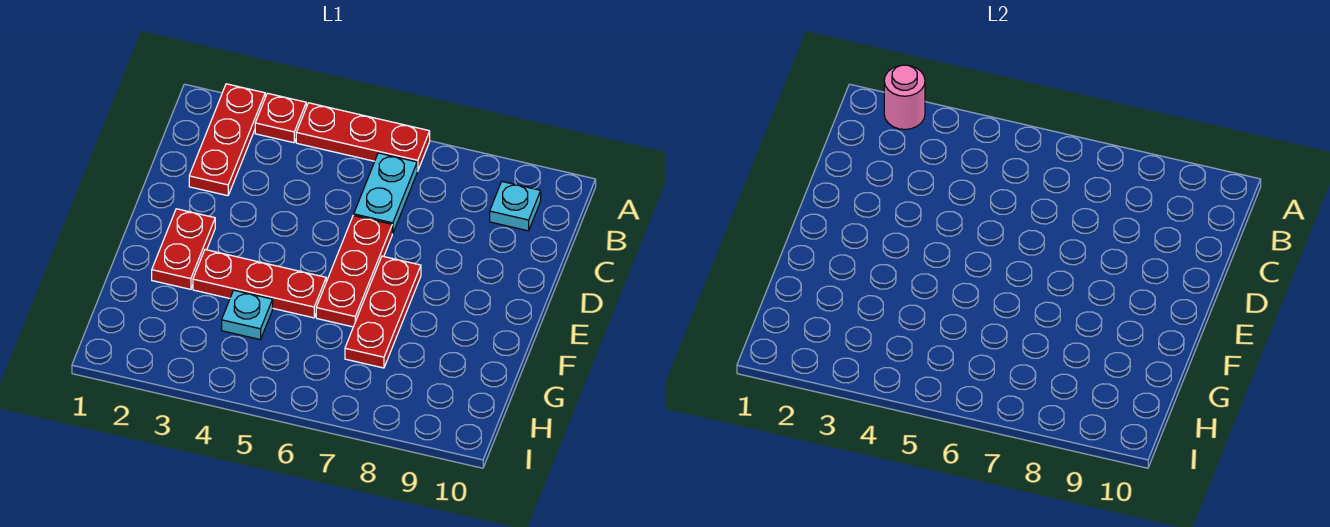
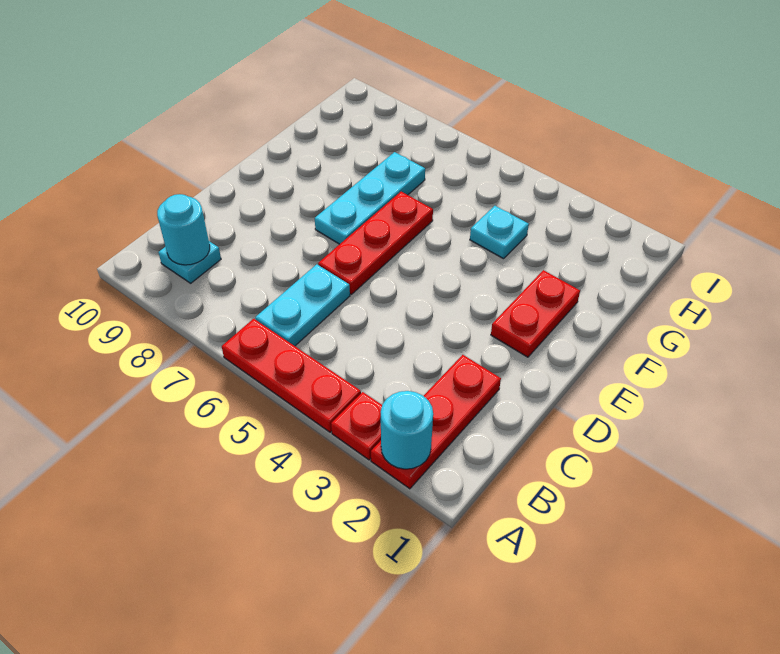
pink round brick A2 level 2 -> cyan round brick A2 level 2
none -> cyan round brick B9 level 2
red plate E7:G7 level 1 -> cyan plate E7:G7 level 1
red plate F3:F5 level 1 -> none

